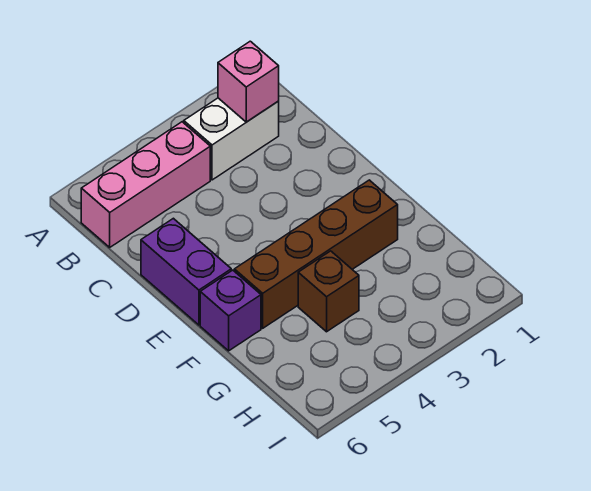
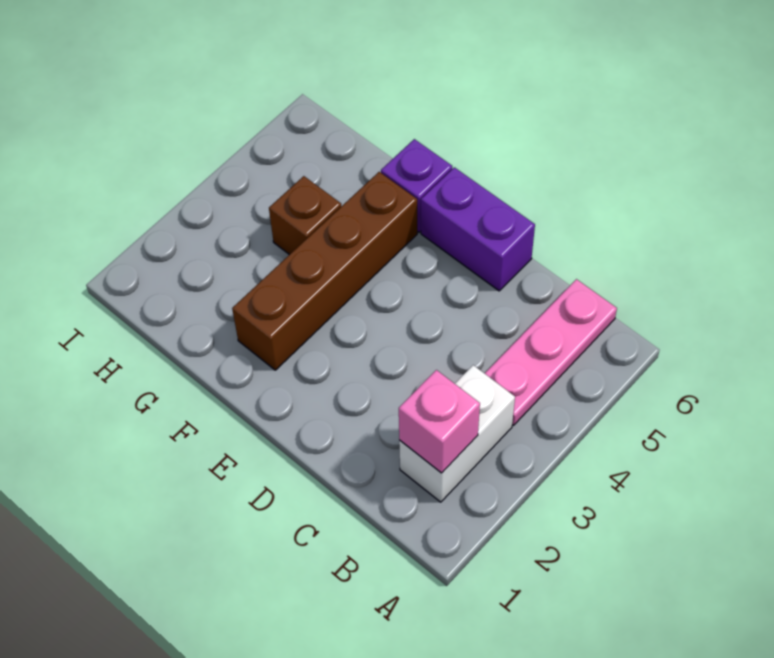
pink brick B4:B6 level 1 -> pink plate B4:B6 level 1

